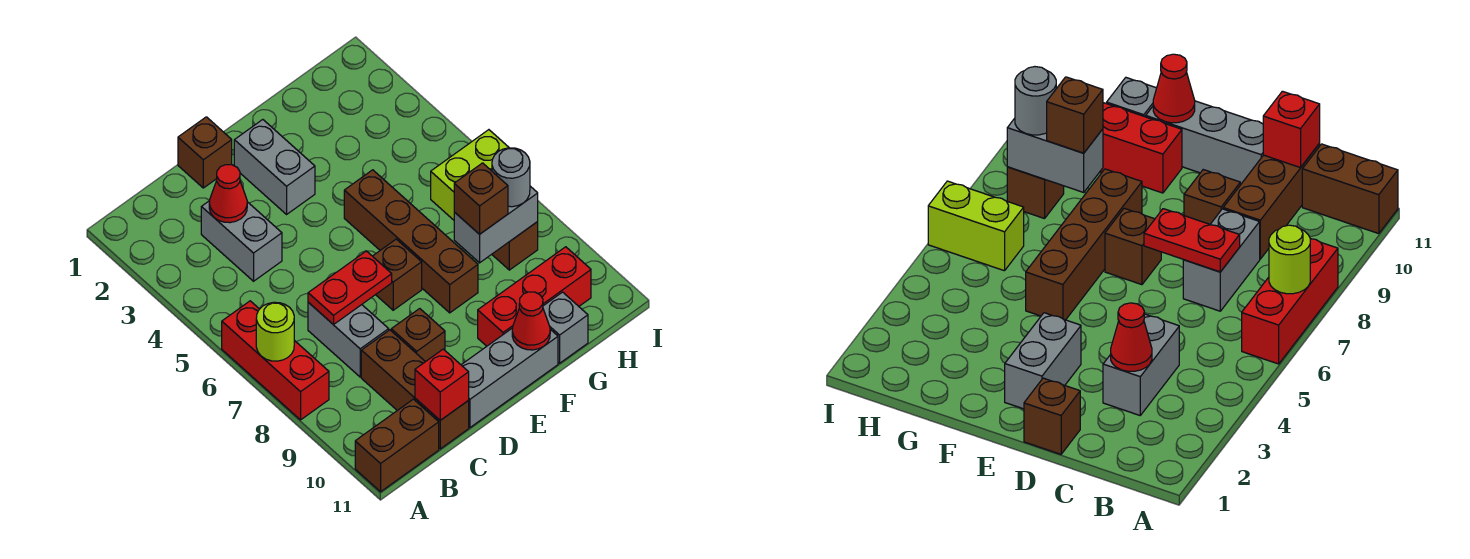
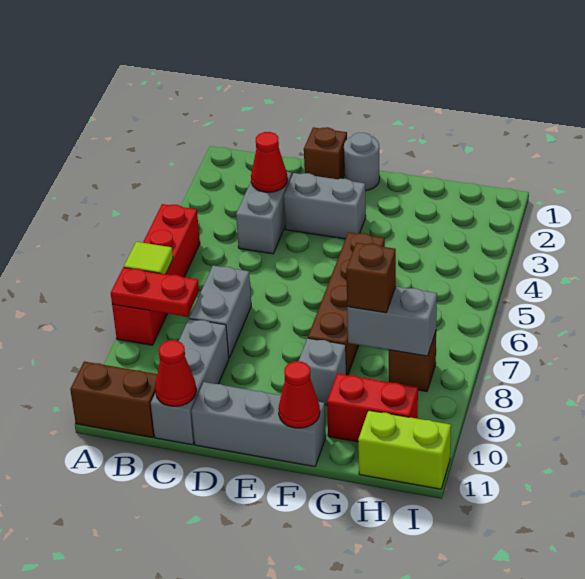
red brick A6:A8 level 1 -> red brick A5:A8 level 1
lime round brick A7 level 2 -> lime tile A7 level 2
red plate C7:D7 level 2 -> red plate A8:B8 level 2
brown brick C9:C11 level 1 -> grey brick C9:C11 level 1
red brick C11 level 2 -> red cone C11 level 2
brown brick D9 level 1 -> none
grey brick E2:E3 level 1 -> grey brick D3:E3 level 1
brown brick E7 level 1 -> none
red brick F10:H10 level 1 -> red brick G10:H10 level 1
grey brick G11 level 1 -> grey brick F9 level 1
lime brick H6:I6 level 1 -> lime brick H11:I11 level 1
grey round brick H8 level 3 -> grey round brick E1 level 1

